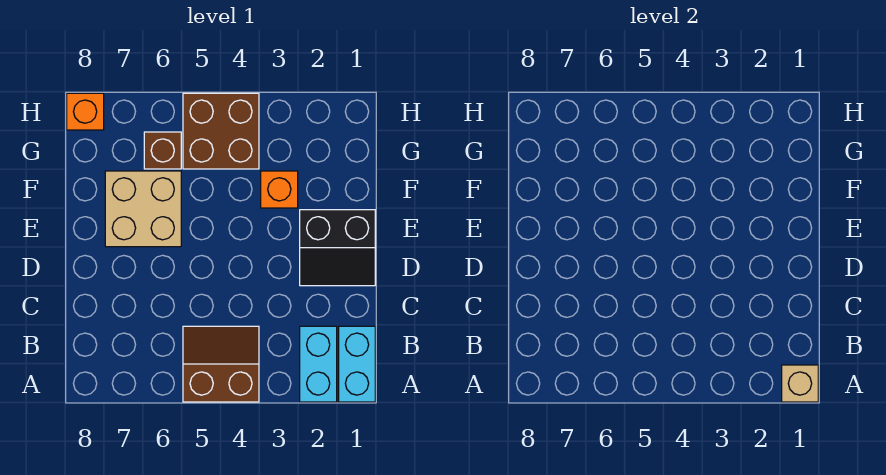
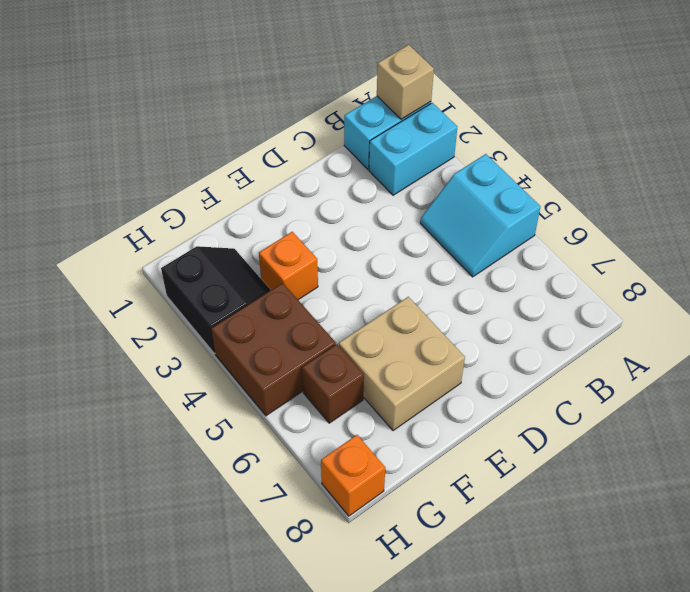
brown slope A4:B5 level 1 top A -> cyan slope A4:B5 level 1 top A
black slope D1:E2 level 1 top E -> black slope G2:H3 level 1 top H

